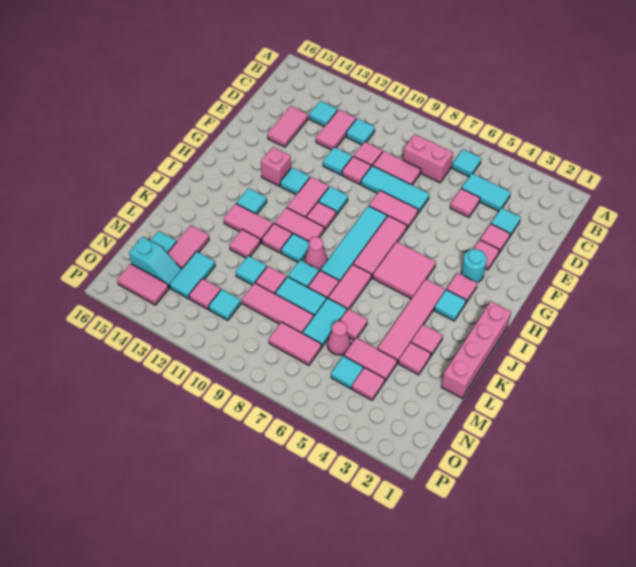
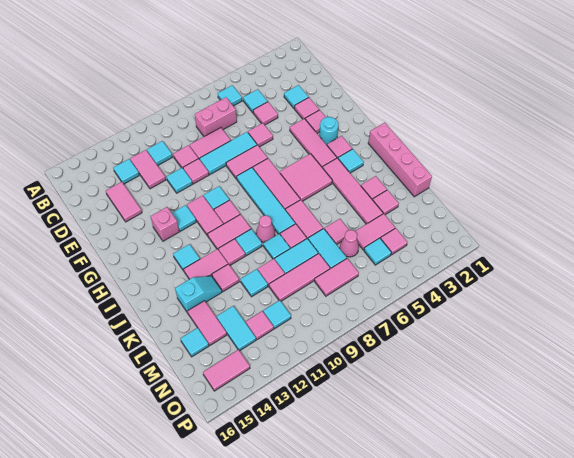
cyan tile C4:C5 level 1 -> cyan tile C5 level 1
none -> pink tile E6 level 1
none -> pink tile F4:H4 level 1
cyan slope N14:N15 level 1 top 15 -> cyan slope K13:K14 level 1 top 14

